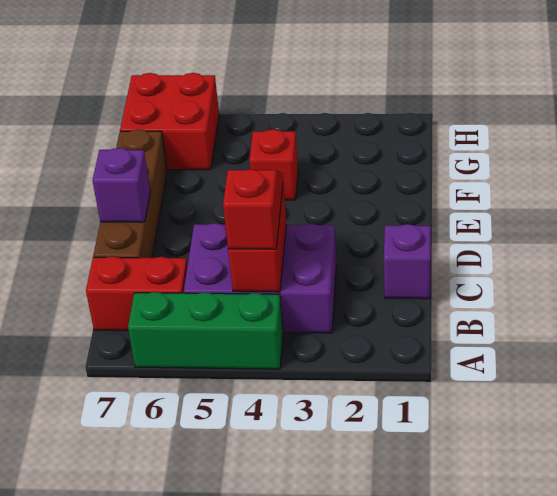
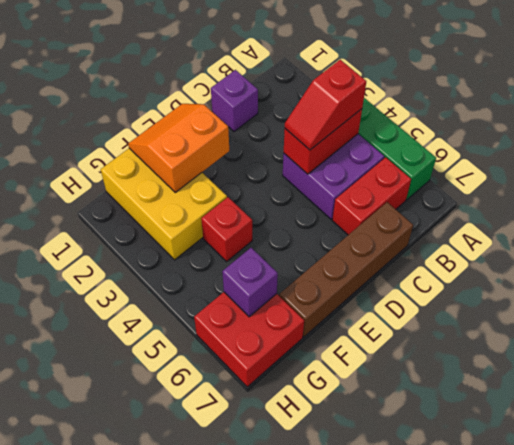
purple brick B3:C5 level 1 -> purple brick B4:C5 level 1
red brick B6:B7 level 1 -> red brick B6:C6 level 1
purple brick D7 level 2 -> purple brick G6 level 2
none -> orange slope E1:F2 level 2 top 2
none -> yellow brick F1:G3 level 1

